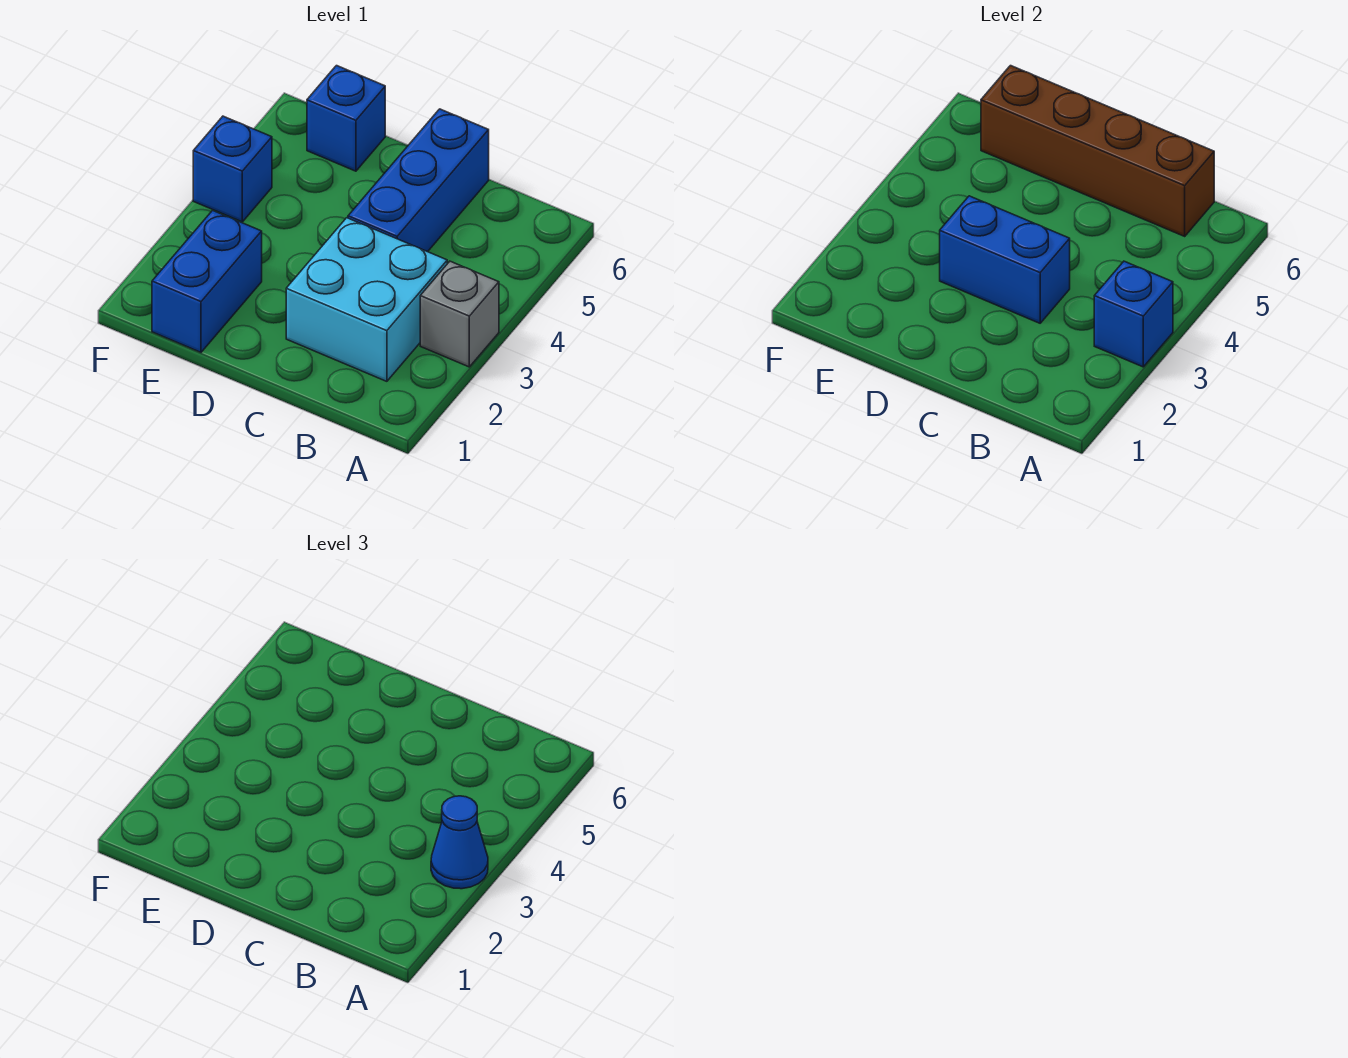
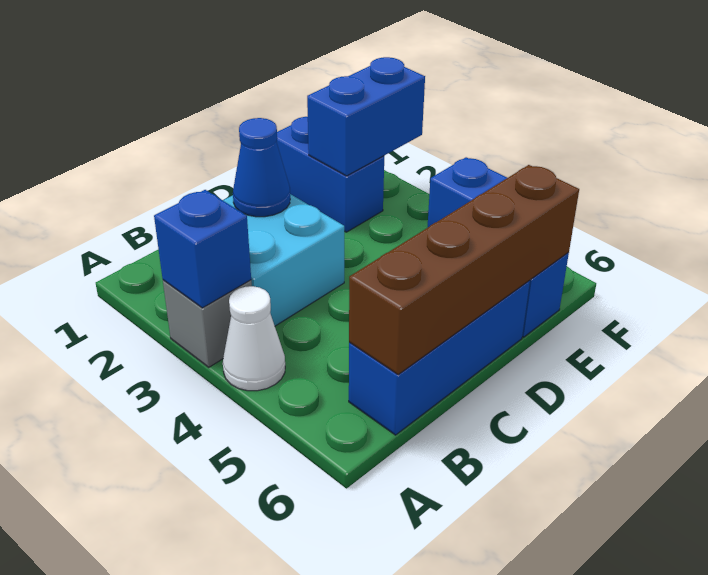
blue cone A3 level 3 -> blue cone C2 level 2
none -> white cone A4 level 1
blue brick C3:D3 level 2 -> blue brick E2:F2 level 2
blue brick C4:C6 level 1 -> blue brick B6:D6 level 1

